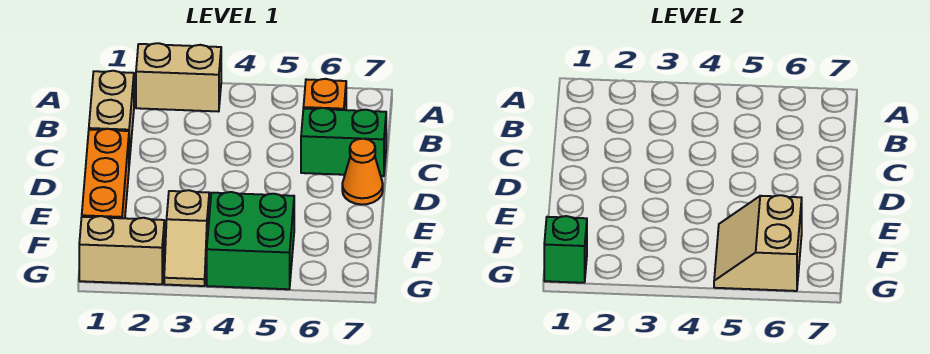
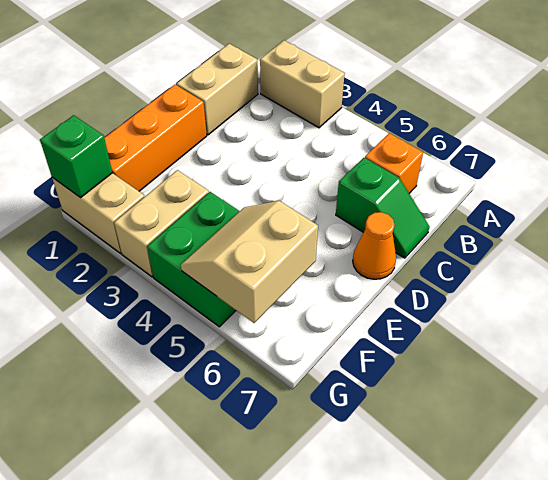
green brick C6:C7 level 1 -> green slope C6:C7 level 1 top 6
tan slope F3:G3 level 1 top F -> tan brick F3:G3 level 1

